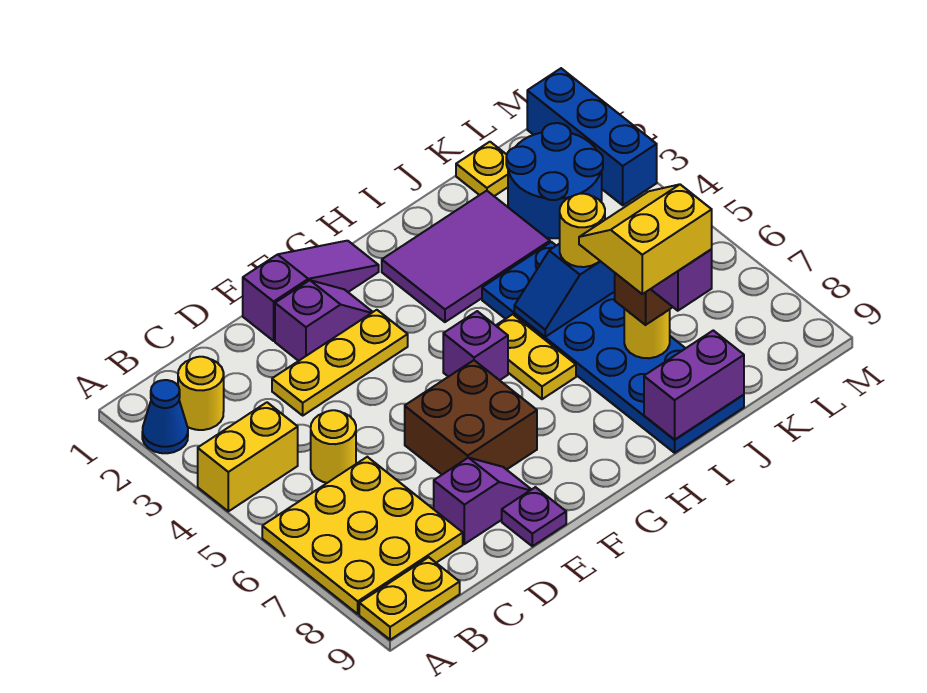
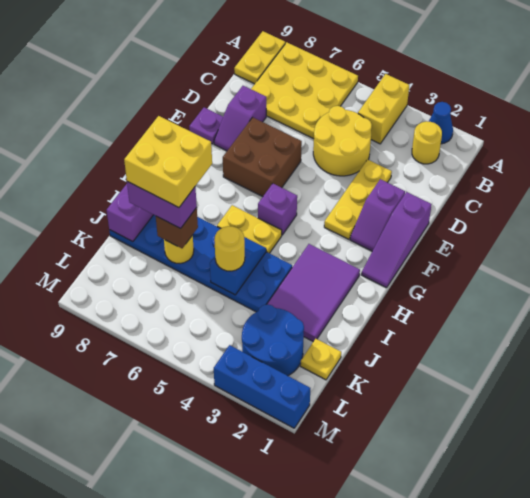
yellow round brick C5 level 1 -> yellow round brick C4:D5 level 1
yellow slope I7:J8 level 5 top 8 -> yellow brick I7:J8 level 5

